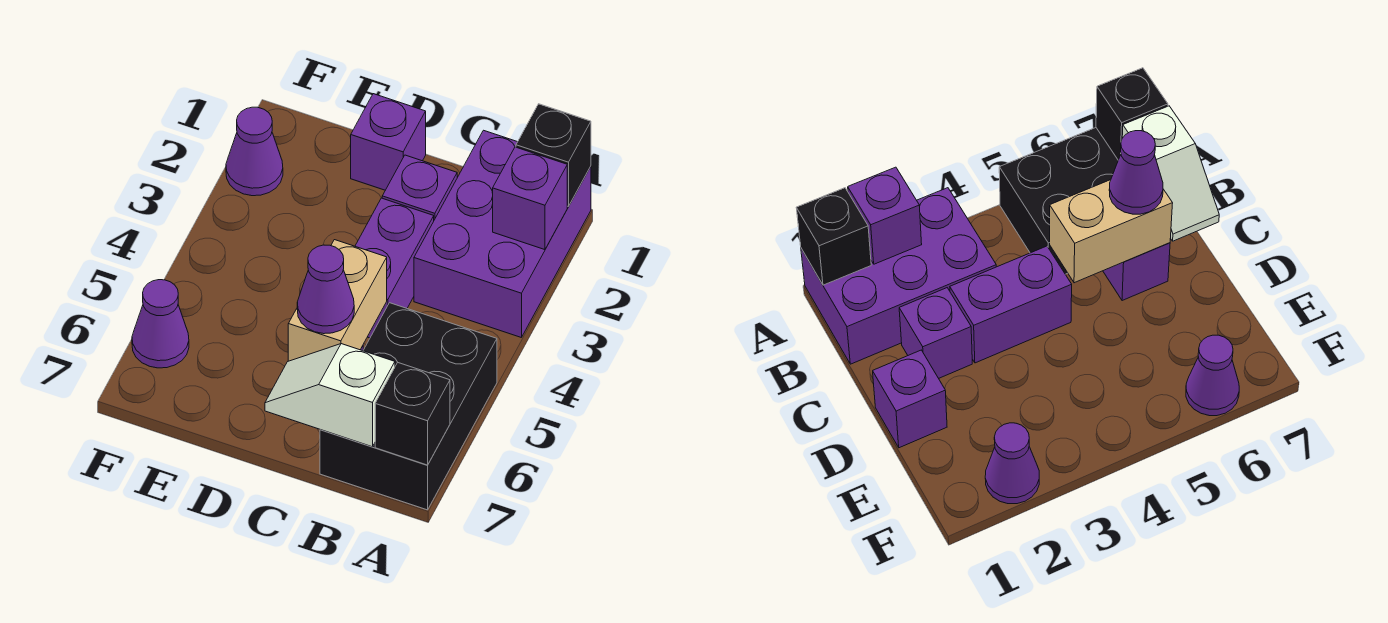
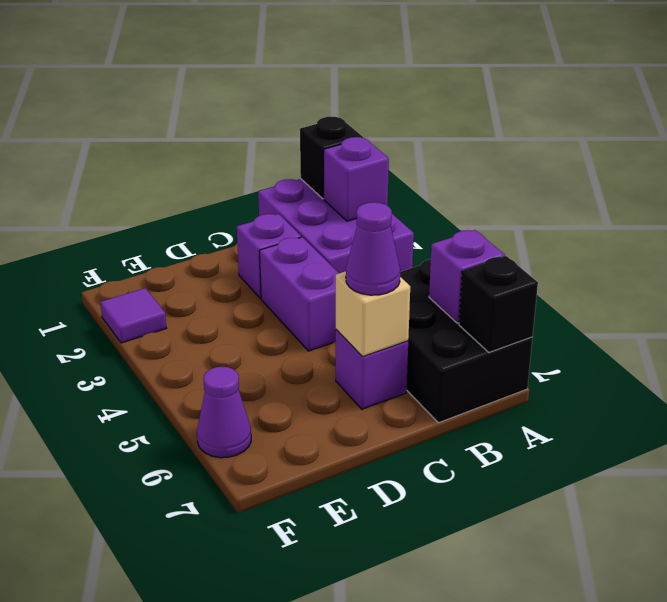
white slope B7:C7 level 2 top B -> none
tan brick C5:C6 level 2 -> tan brick C6 level 2
purple brick D1 level 1 -> purple brick A6 level 2
purple cone F2 level 1 -> purple tile F2 level 1

